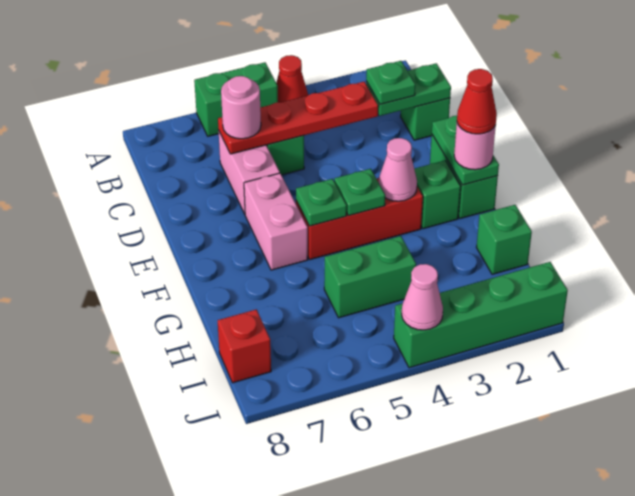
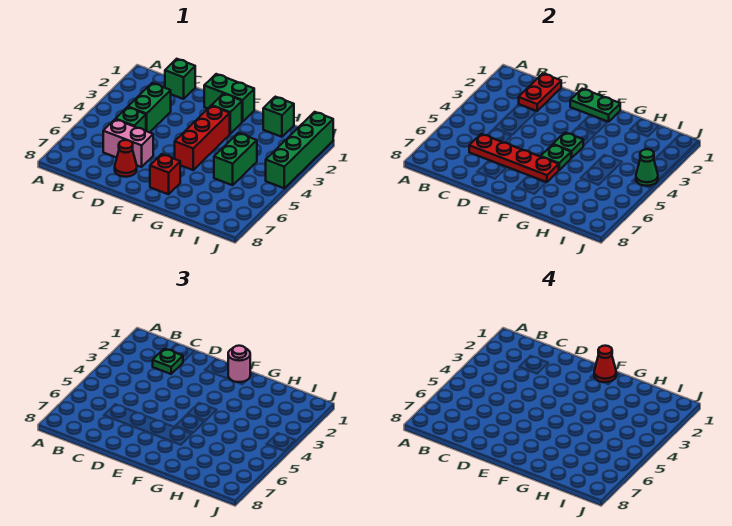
red cone A4 level 1 -> red cone D7 level 1
green brick A5:A6 level 1 -> green brick C3:C4 level 1
green plate C1:C2 level 2 -> red plate C1:C2 level 2
red plate C3:C6 level 2 -> red plate C6:F6 level 2
pink round brick C6 level 3 -> none
pink brick E6:F6 level 1 -> none
pink cone F3 level 2 -> none
red brick I8 level 1 -> red brick F7 level 1
pink cone J4 level 2 -> green cone J4 level 2

